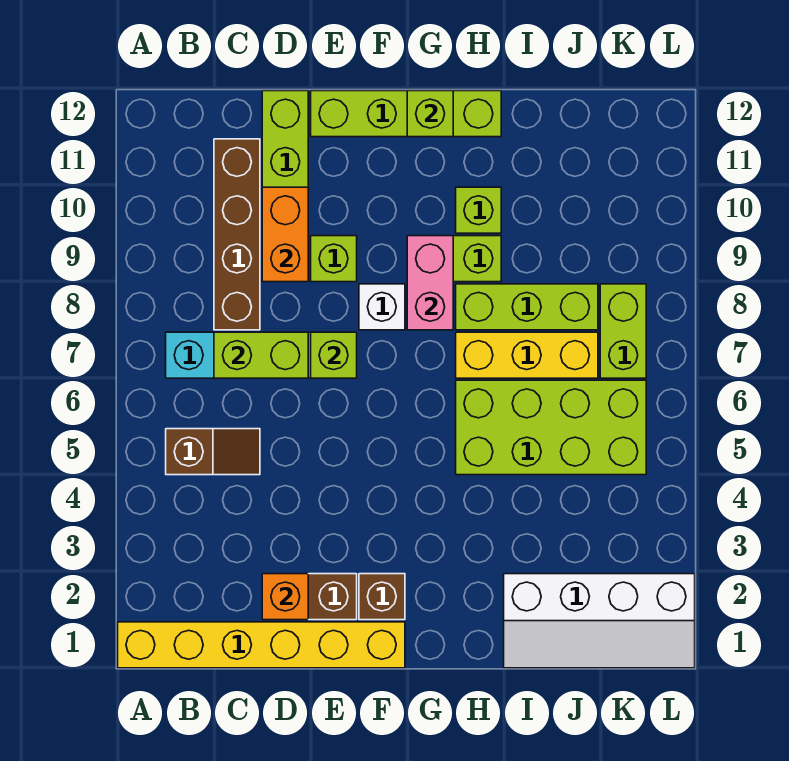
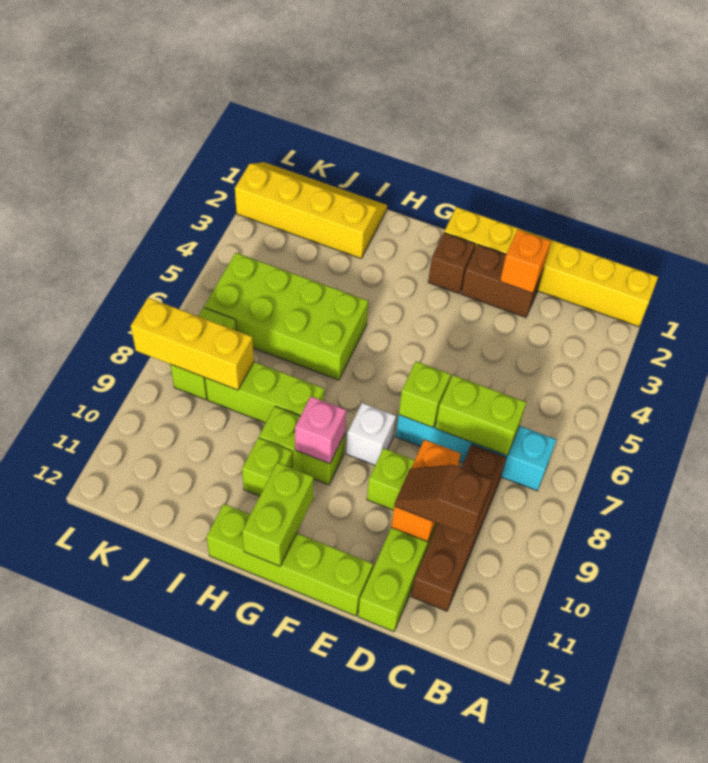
brown slope B5:C5 level 1 top B -> brown slope C10:D10 level 3 top C
pink brick G8:G9 level 2 -> pink brick G9 level 2
lime brick G12 level 2 -> lime brick G11:G12 level 2
yellow brick H7:J7 level 1 -> yellow brick J8:L8 level 2
white slope I1:L2 level 1 top 2 -> yellow slope I1:L2 level 1 top 2

